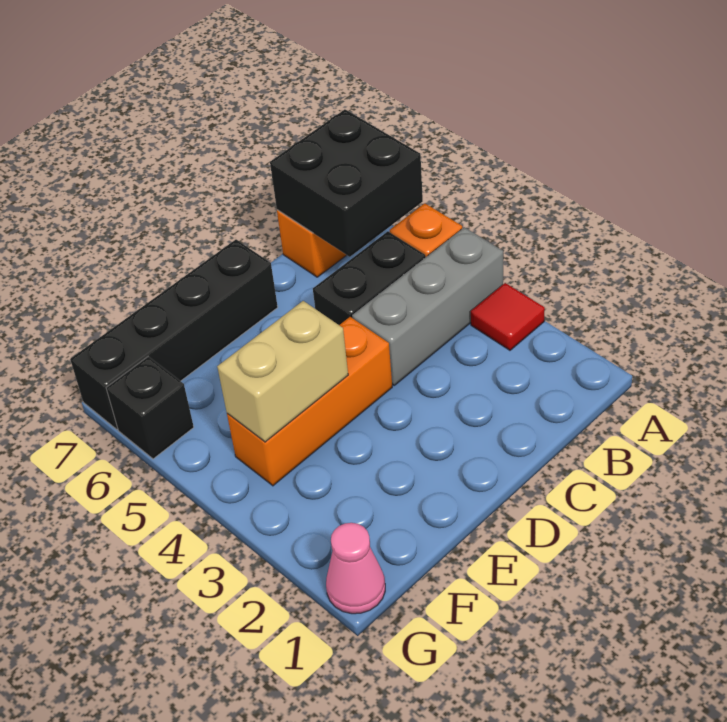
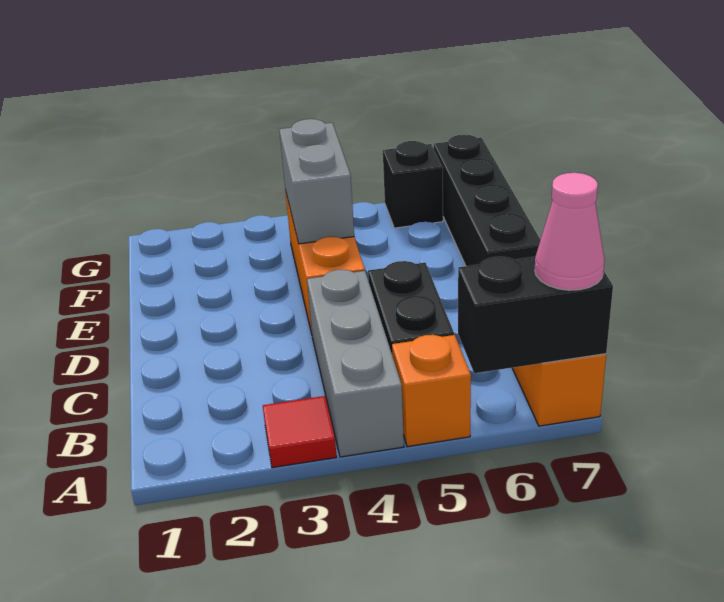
black brick A6:B7 level 2 -> black brick A6:A7 level 2
tan brick E4:F4 level 2 -> grey brick E4:F4 level 2
pink cone G1 level 1 -> pink cone A7 level 3

